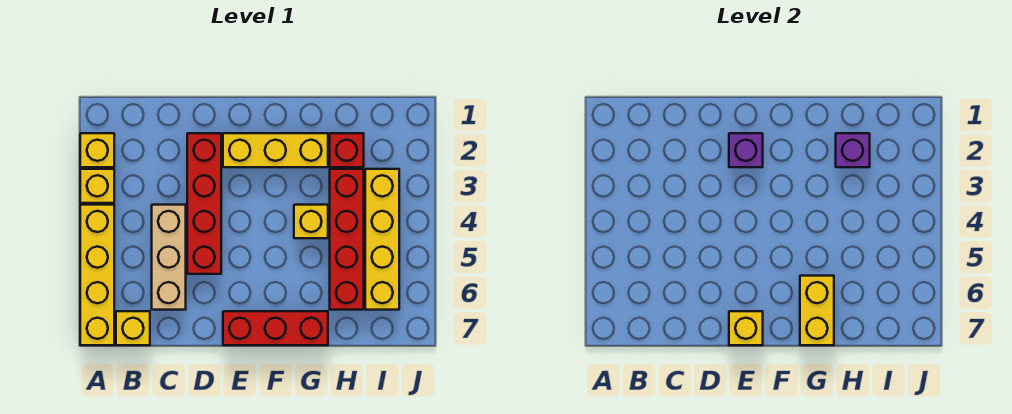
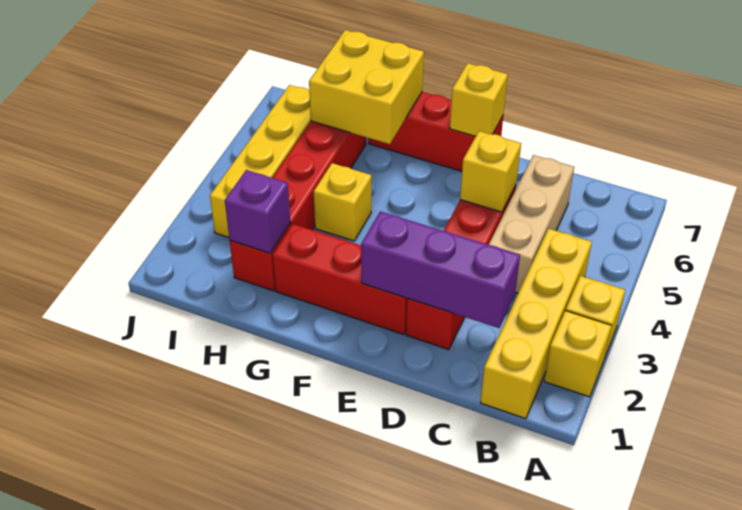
yellow brick A4:A7 level 1 -> yellow brick B1:B4 level 1
yellow brick B7 level 1 -> yellow brick D5 level 2
yellow brick E2:G2 level 1 -> red brick E2:G2 level 1
purple brick E2 level 2 -> purple brick C2:E2 level 2
yellow brick G6:G7 level 2 -> yellow brick G6:H7 level 2

